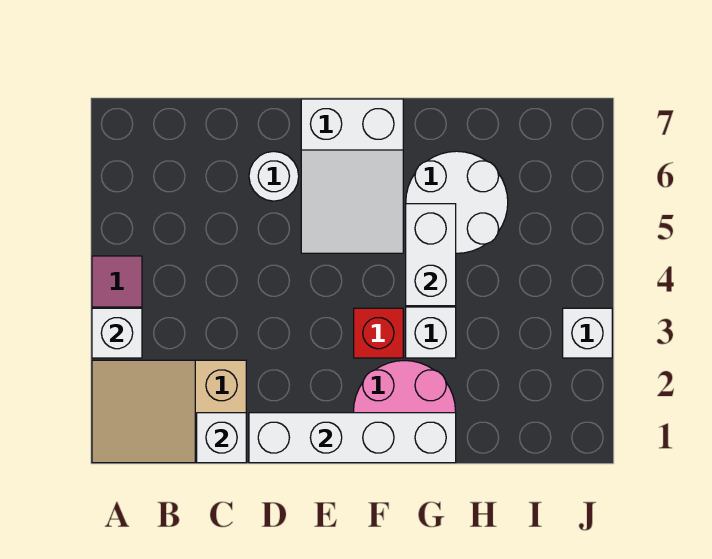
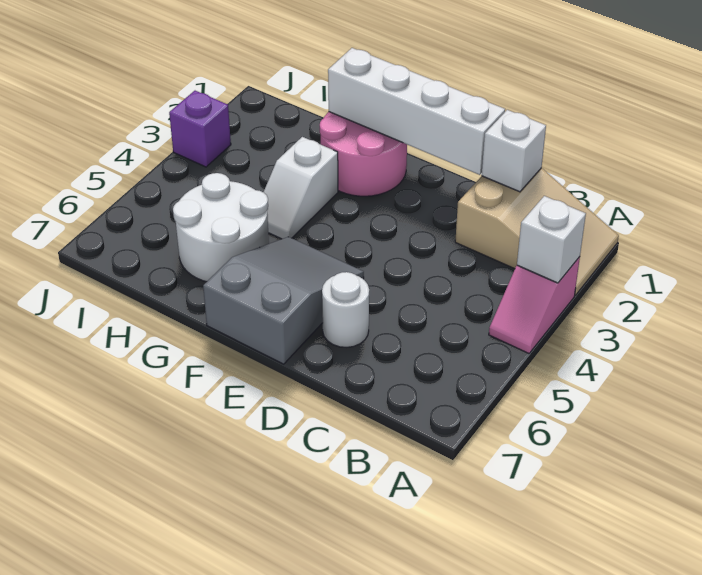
white slope E5:F7 level 1 top 7 -> grey slope E5:F7 level 1 top 7
red brick F3 level 1 -> none
white brick G4:G5 level 2 -> none
white brick J3 level 1 -> purple brick J3 level 1

